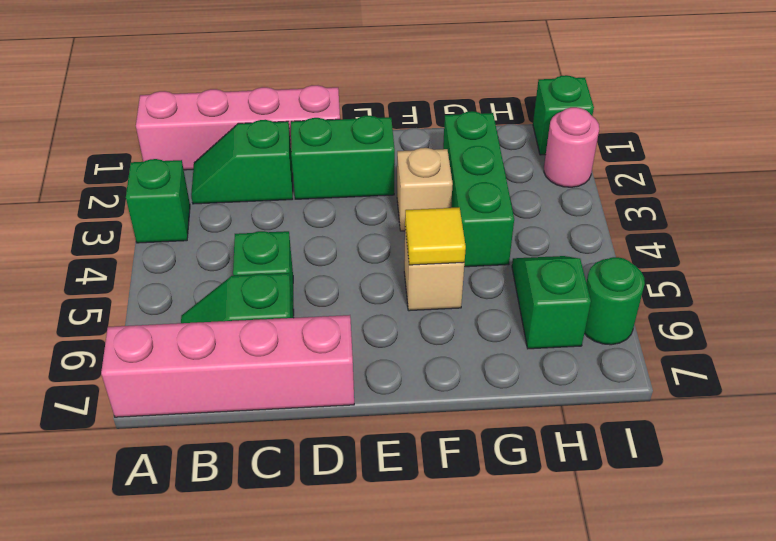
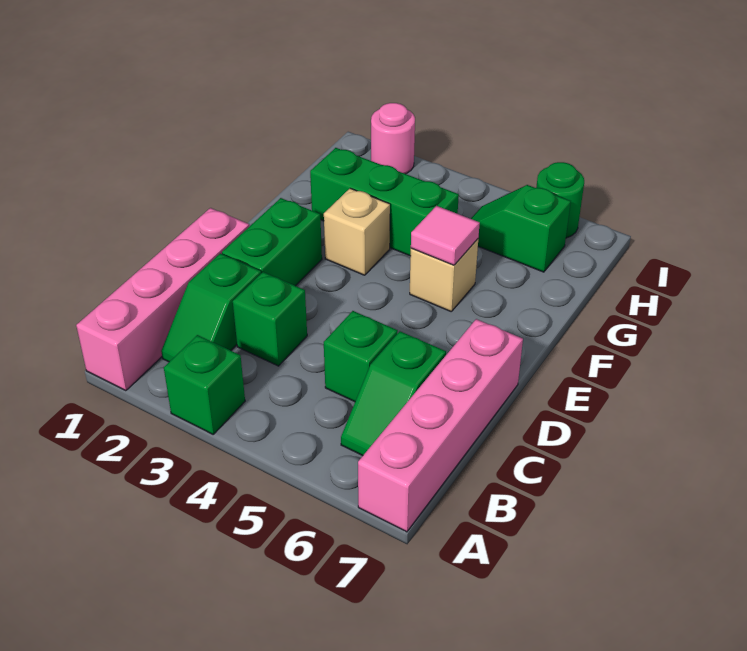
yellow tile F5 level 2 -> pink tile F5 level 2
green brick I1 level 1 -> green brick C3 level 1

